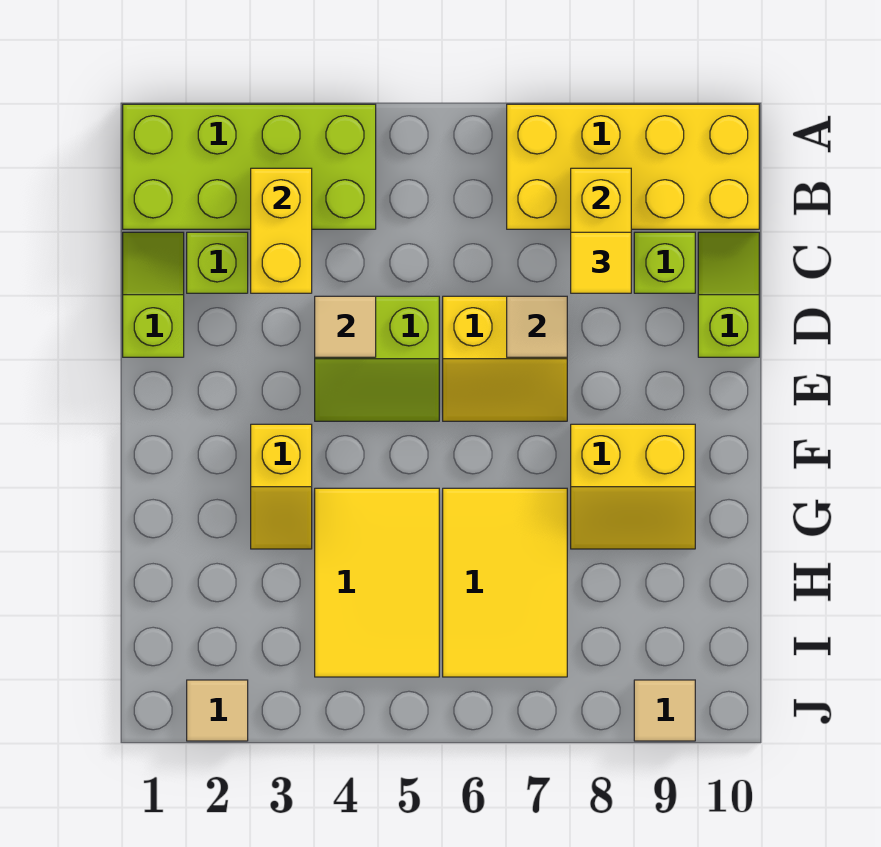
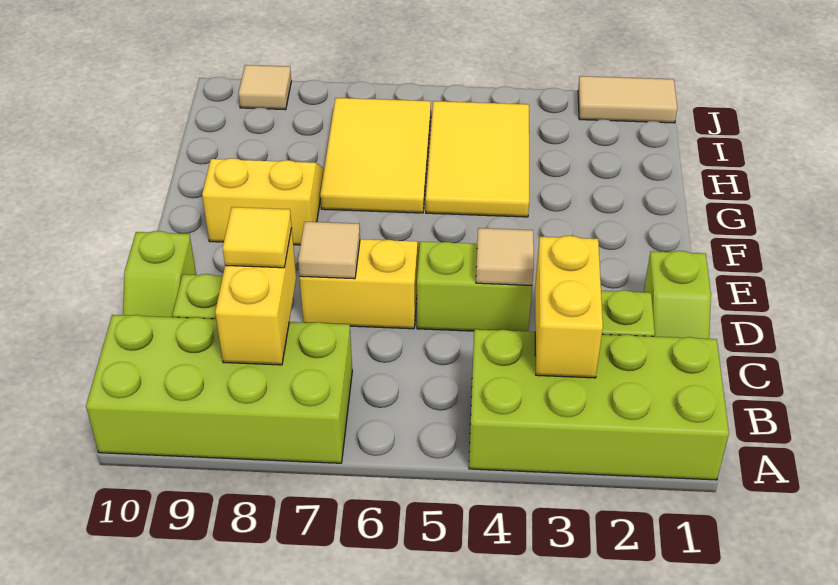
yellow brick A7:B10 level 1 -> lime brick A7:B10 level 1
yellow slope F3:G3 level 1 top F -> none
tan tile J2 level 1 -> tan tile J1:J2 level 1

